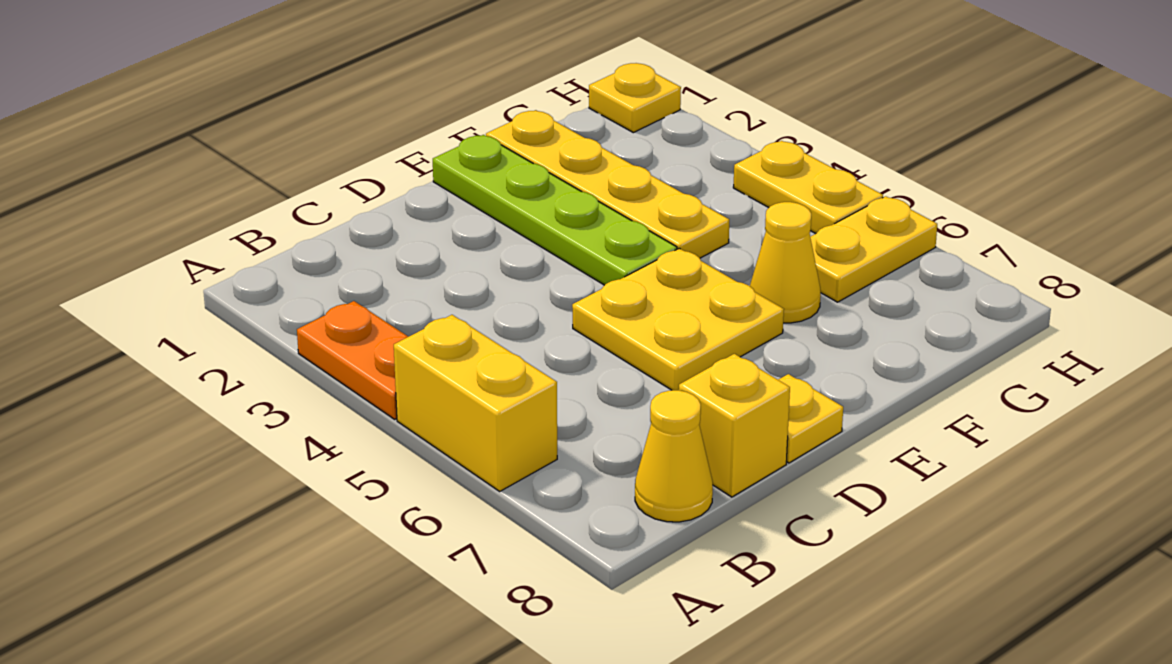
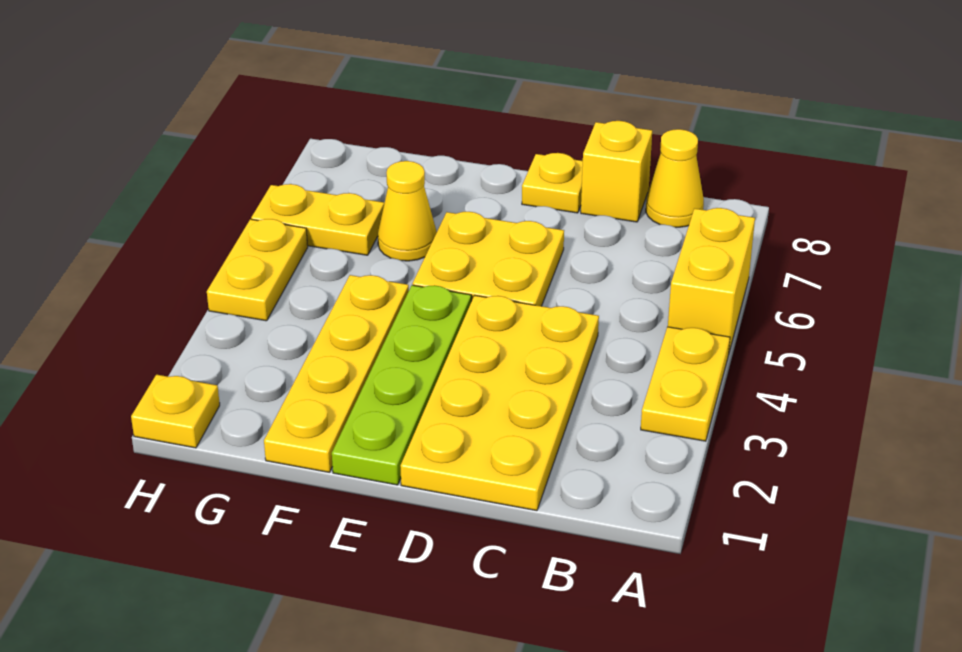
orange plate A3:A4 level 1 -> yellow plate A3:A4 level 1
none -> yellow plate C1:D4 level 1

